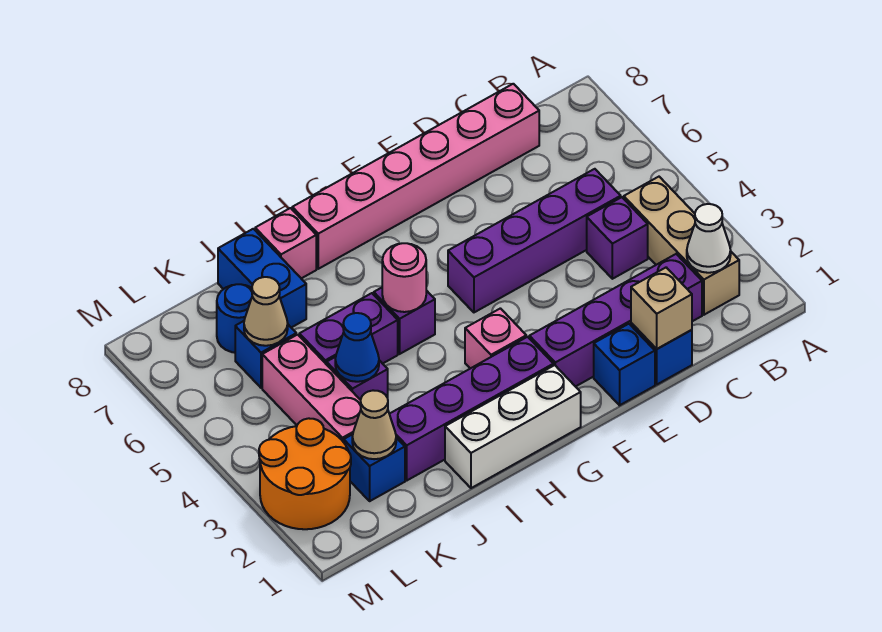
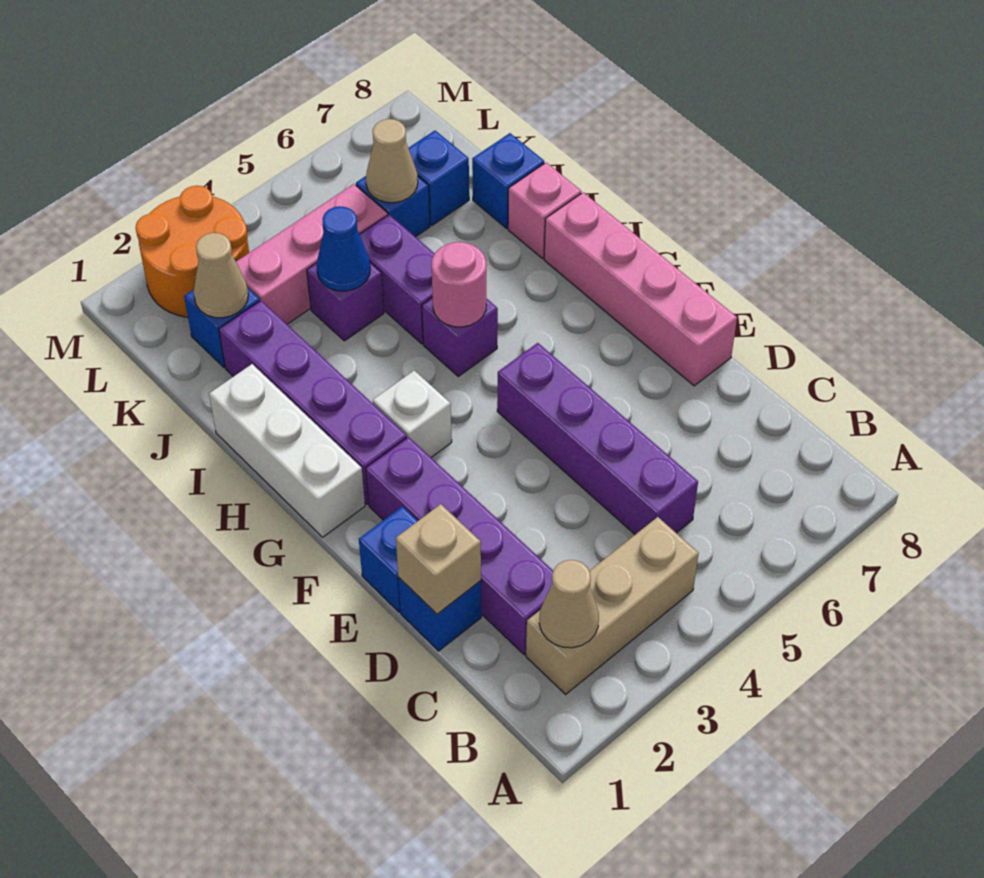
white cone B2 level 2 -> tan cone B2 level 2
purple brick C4 level 1 -> none
pink brick C8:H8 level 1 -> pink brick E8:H8 level 1
pink brick G3 level 1 -> white brick G3 level 1
blue brick J7:J8 level 1 -> blue brick J8 level 1
blue round brick K7 level 1 -> blue brick K7 level 1

